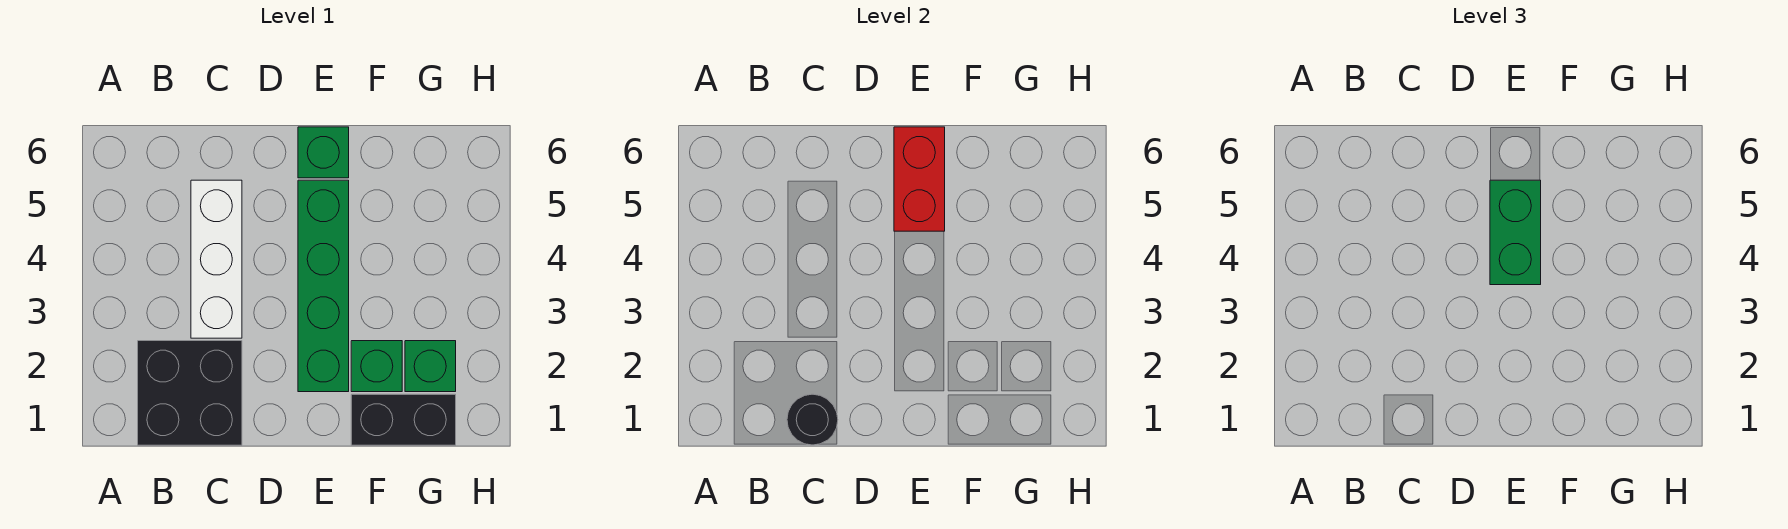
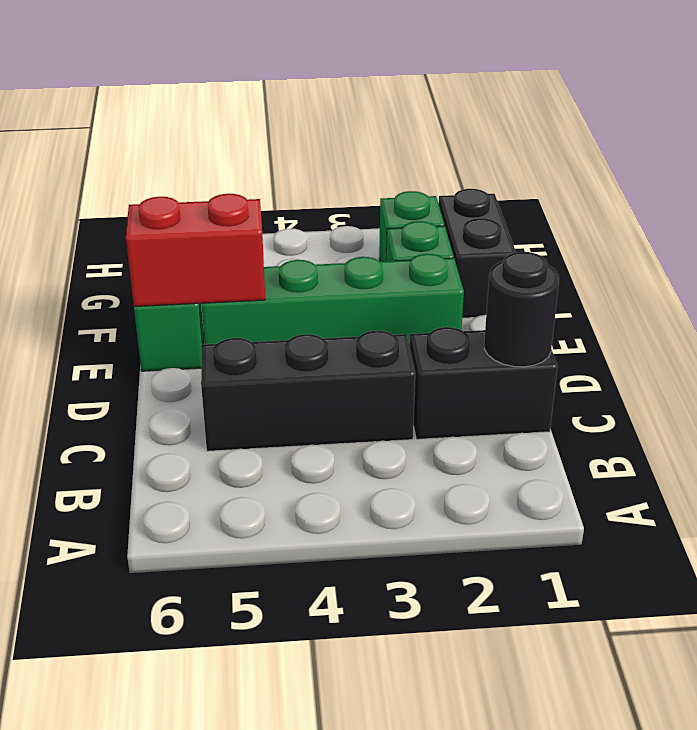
black brick B1:C2 level 1 -> black brick C1:C2 level 1
white brick C3:C5 level 1 -> black brick C3:C5 level 1
green brick E4:E5 level 3 -> none

